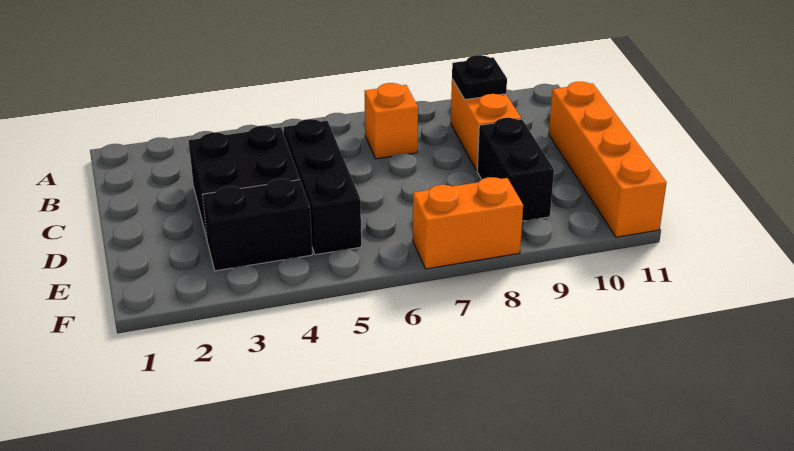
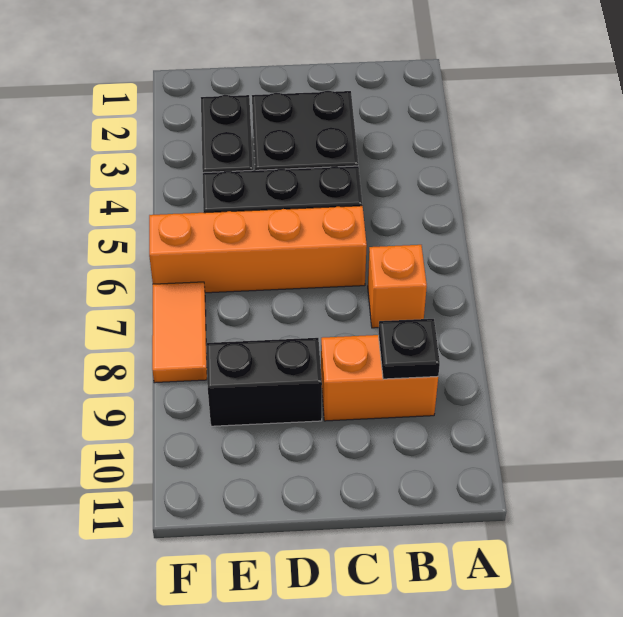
orange brick C11:F11 level 1 -> orange brick C6:F6 level 1
orange brick F7:F8 level 1 -> orange tile F7:F8 level 1

